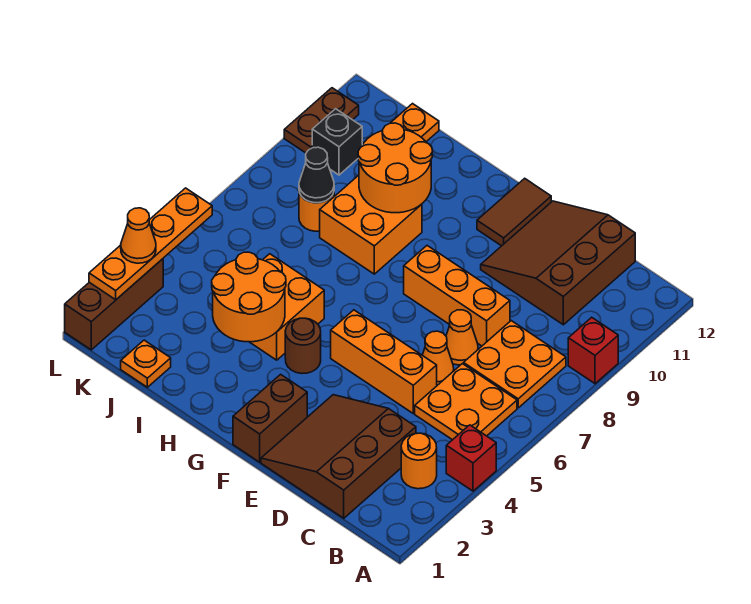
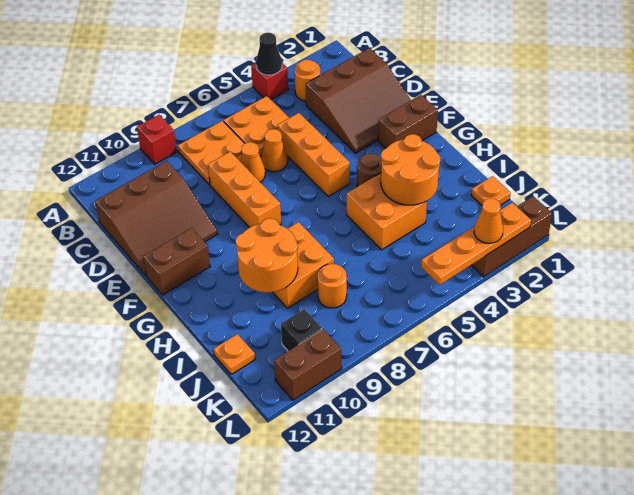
brown tile F11:F12 level 1 -> brown brick F11:F12 level 1
black cone J8 level 2 -> black cone A4 level 2
brown plate L10:L11 level 1 -> brown brick L10:L11 level 1

